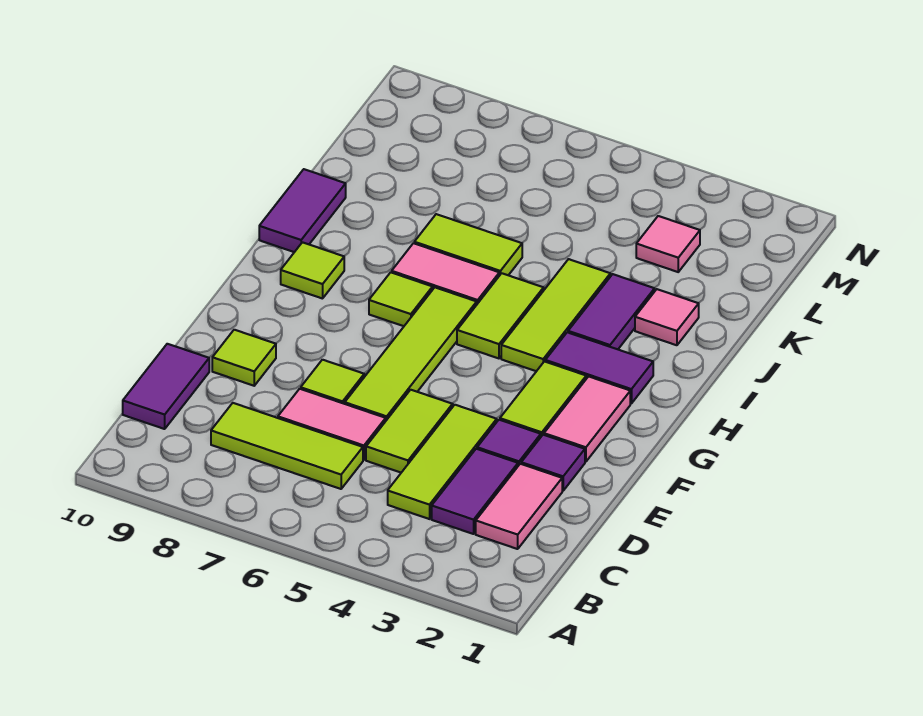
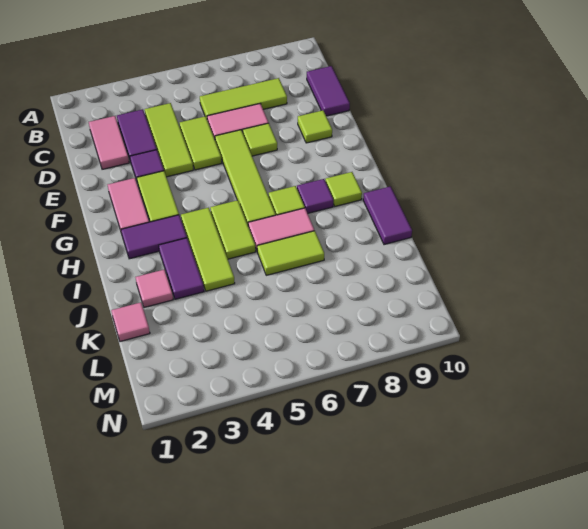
purple tile E2 level 1 -> purple tile H8 level 1
pink tile L3 level 1 -> pink tile K1 level 1

